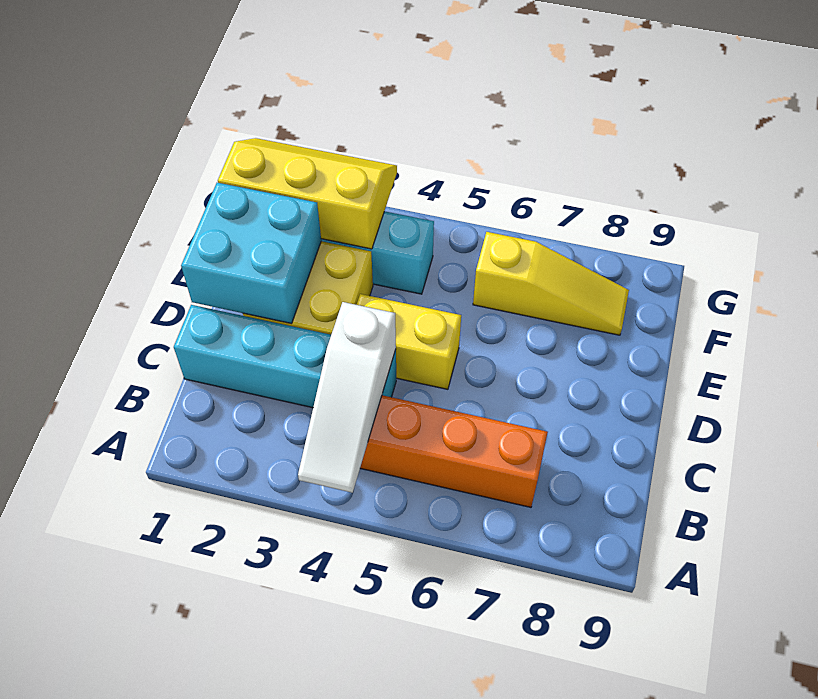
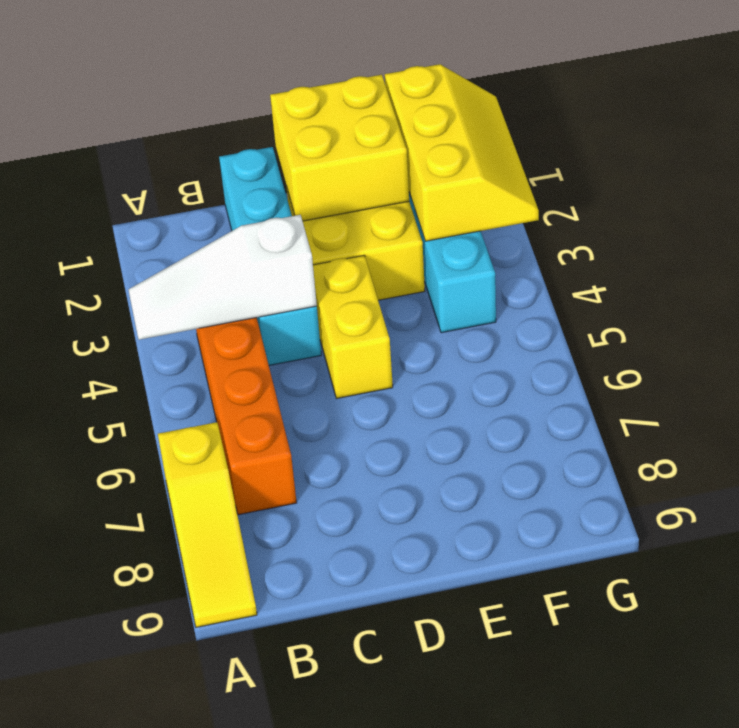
cyan brick D1:E2 level 2 -> yellow brick D1:E2 level 2
yellow slope F6:F8 level 1 top 6 -> yellow slope A7:A9 level 1 top 7

